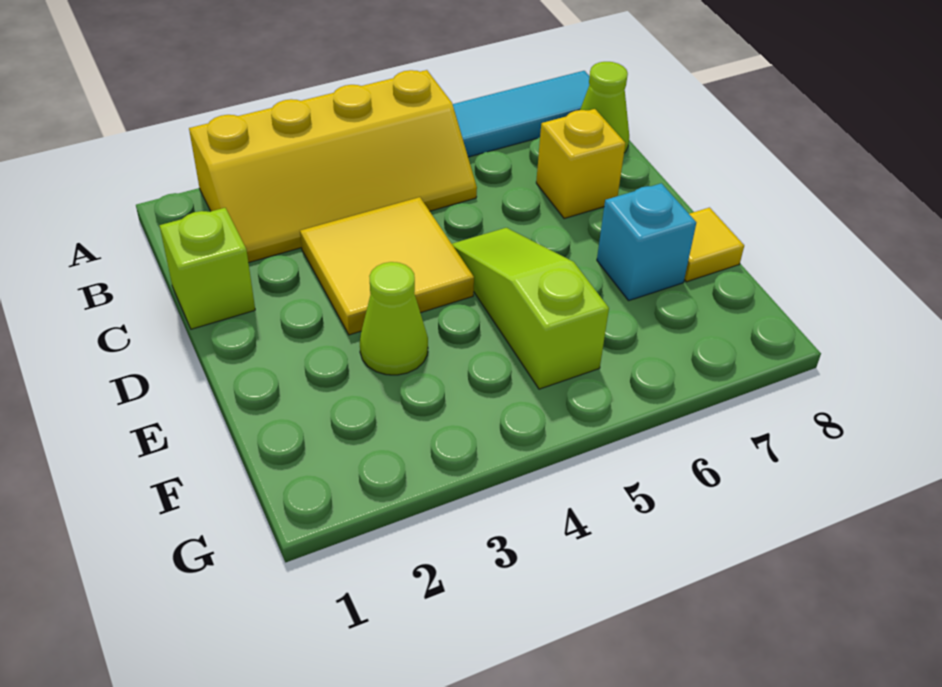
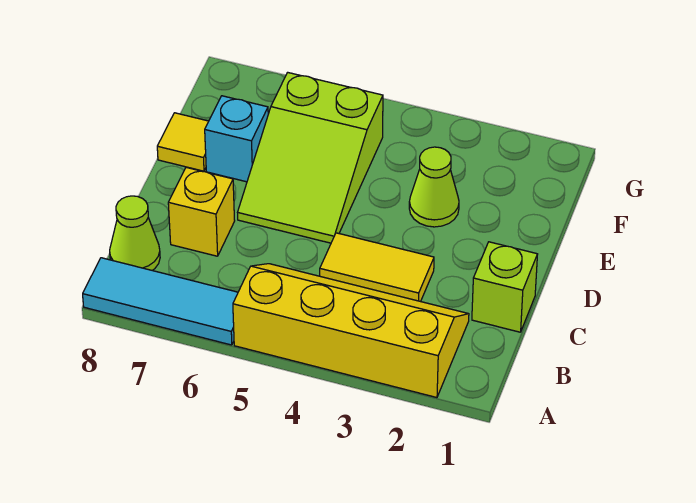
yellow tile C3:D4 level 1 -> yellow tile C3:C4 level 1
lime slope D5:F5 level 1 top F -> lime slope D5:F6 level 1 top F

